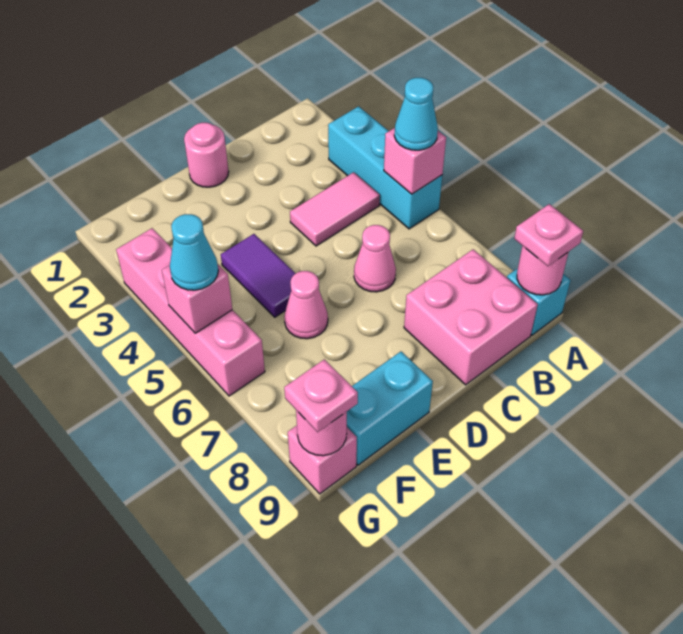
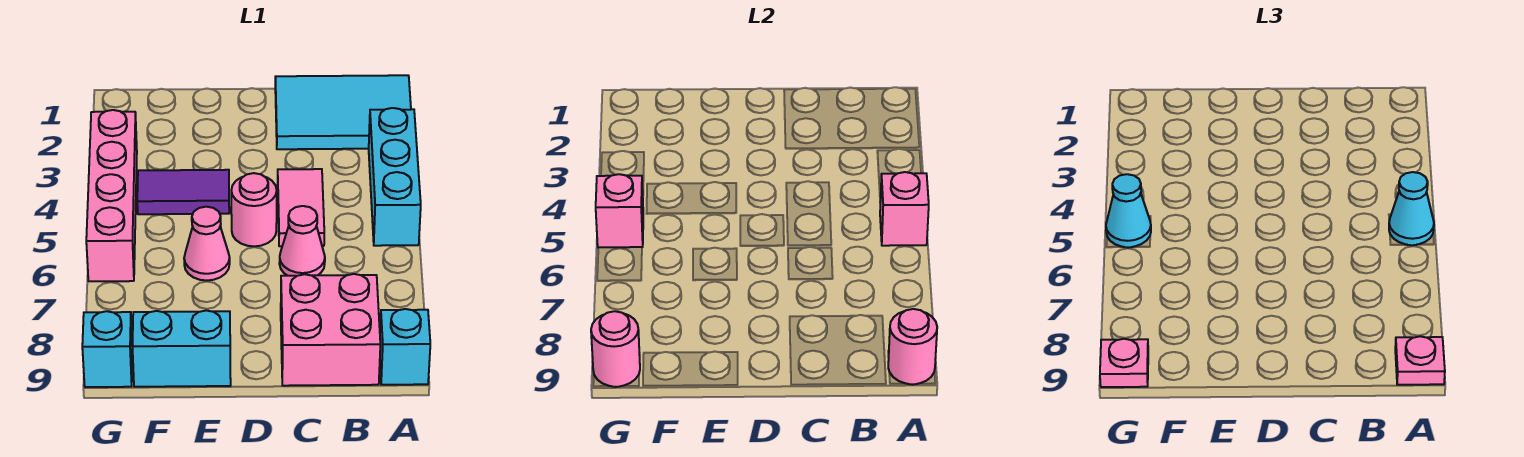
none -> cyan tile A1:C2 level 1
pink tile B4:C4 level 1 -> pink tile C4:C5 level 1
pink round brick D1 level 1 -> pink round brick D5 level 1
purple tile E4:E5 level 1 -> purple tile E4:F4 level 1
pink brick G9 level 1 -> cyan brick G9 level 1

